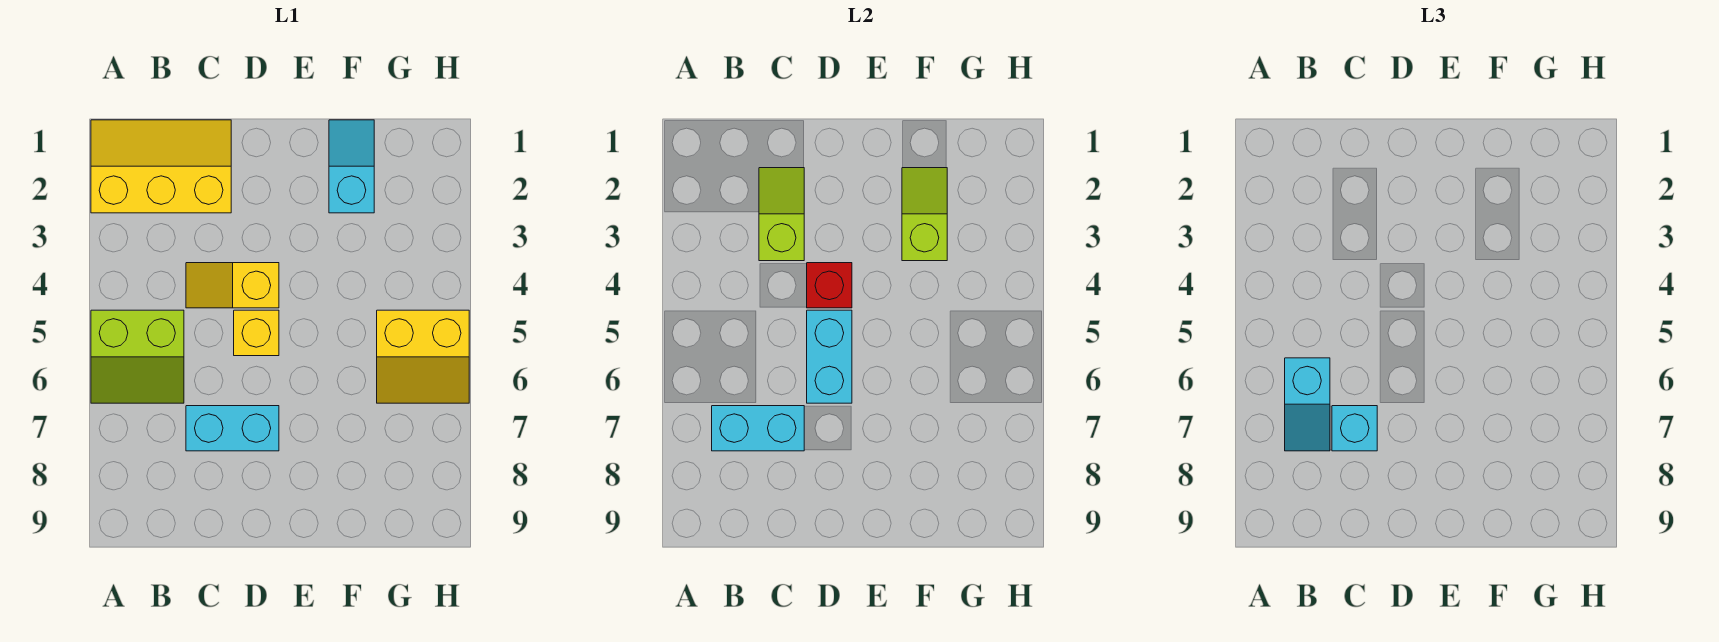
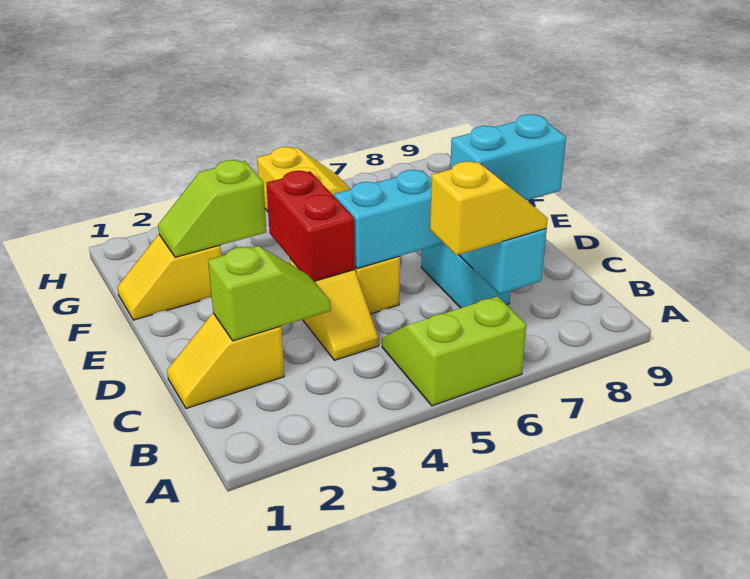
yellow slope A1:C2 level 1 top 2 -> yellow slope C1:C2 level 1 top 2
lime slope A5:B6 level 1 top 5 -> lime slope A5:B6 level 1 top A
cyan slope B6:B7 level 3 top 6 -> yellow slope B6:B7 level 3 top 6
lime slope C2:C3 level 2 top 3 -> lime slope C2:C3 level 2 top 2
cyan brick C7 level 3 -> cyan brick C7:C8 level 3
red brick D4 level 2 -> red brick D4:E4 level 2
cyan slope F1:F2 level 1 top 2 -> yellow slope F1:F2 level 1 top 2

